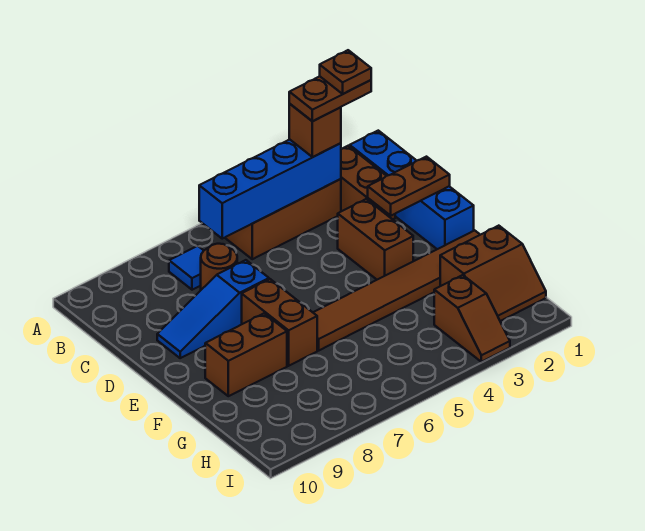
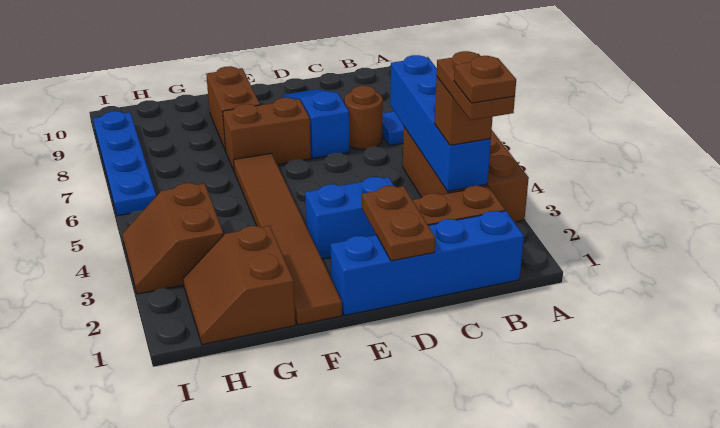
brown brick D3:E3 level 1 -> blue brick D3:E3 level 1
brown slope H3:I3 level 1 top H -> brown slope H3:I4 level 1 top H
none -> blue plate I6:I9 level 1

